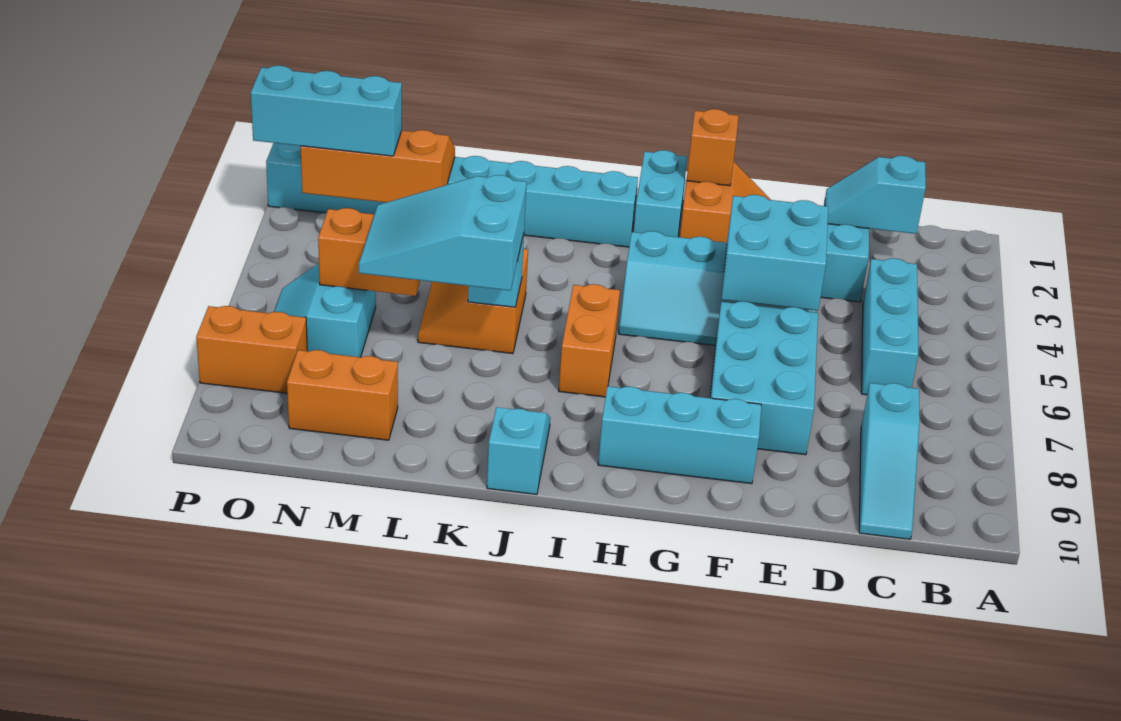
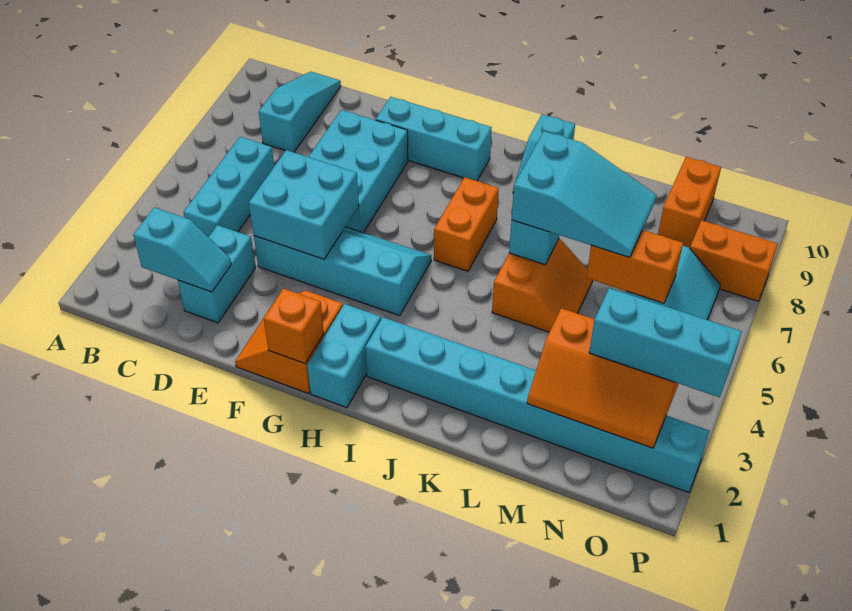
orange brick M9:N9 level 1 -> orange brick N9:N10 level 1

